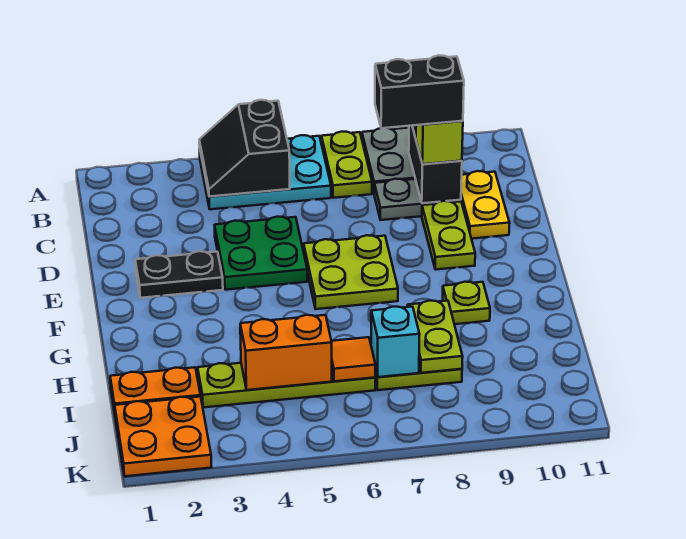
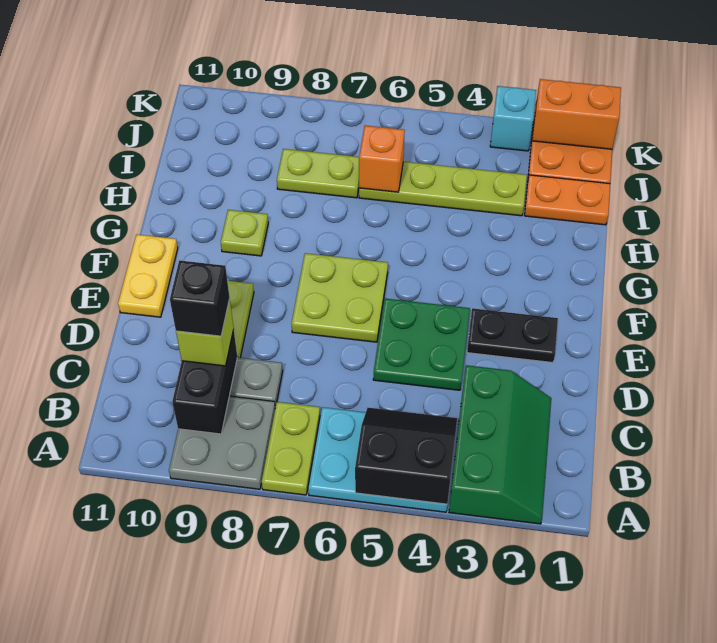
none -> green slope A2:C3 level 1 top 3
black slope A4:B5 level 2 top 5 -> black slope A4:B5 level 2 top A
black brick C8:C9 level 4 -> black brick C9 level 4
yellow plate C10:D10 level 1 -> yellow plate E11:F11 level 1
lime plate H8:I8 level 2 -> none
orange brick I4:I5 level 2 -> orange brick K1:K2 level 2
orange tile I6 level 2 -> orange brick I6 level 2
cyan brick I7 level 2 -> cyan brick K3 level 1

